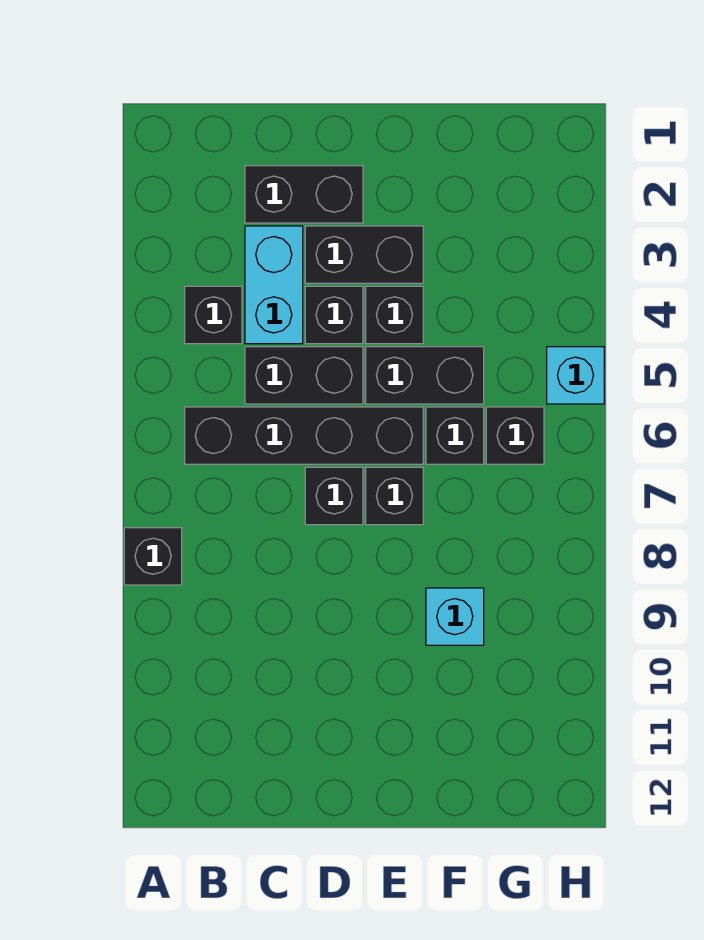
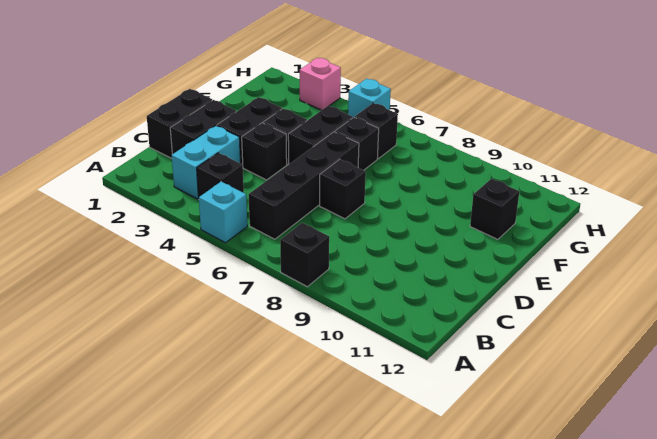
cyan brick C3:C4 level 1 -> cyan brick B3:C3 level 1
black brick C5:D5 level 1 -> black brick C1:D1 level 1
black brick E7 level 1 -> black brick F11 level 1
cyan brick F9 level 1 -> cyan brick A5 level 1
none -> pink brick H3 level 1

